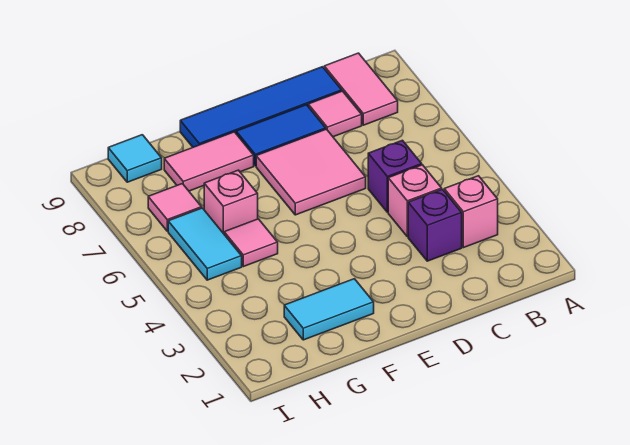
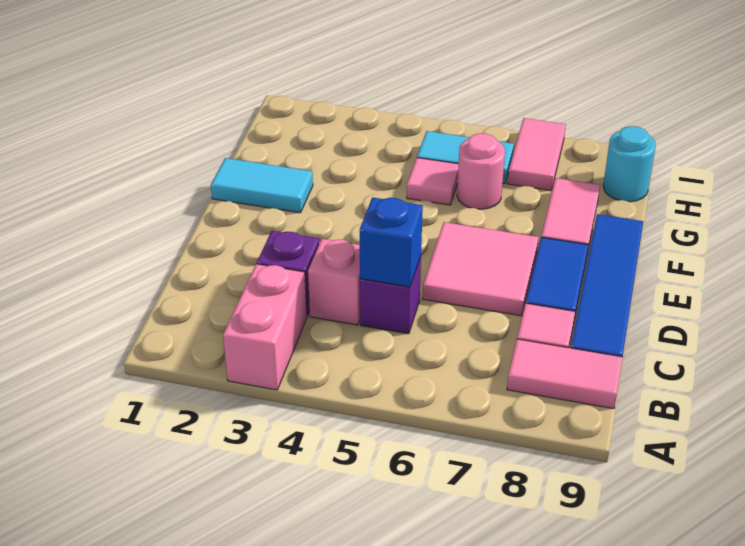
pink brick B3 level 1 -> pink brick A3:B3 level 1
none -> blue brick C5 level 2
cyan tile F2:G2 level 1 -> cyan tile F1:F2 level 1
pink brick G6 level 1 -> pink round brick G6 level 1
pink tile H7 level 1 -> pink tile H7:I7 level 1
cyan tile H9 level 1 -> cyan round brick H9 level 1

